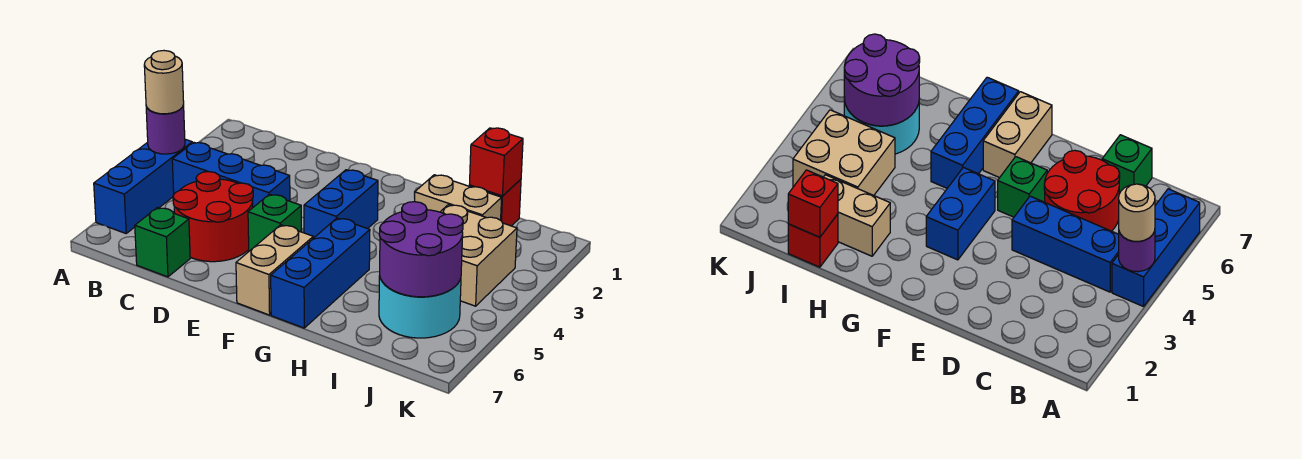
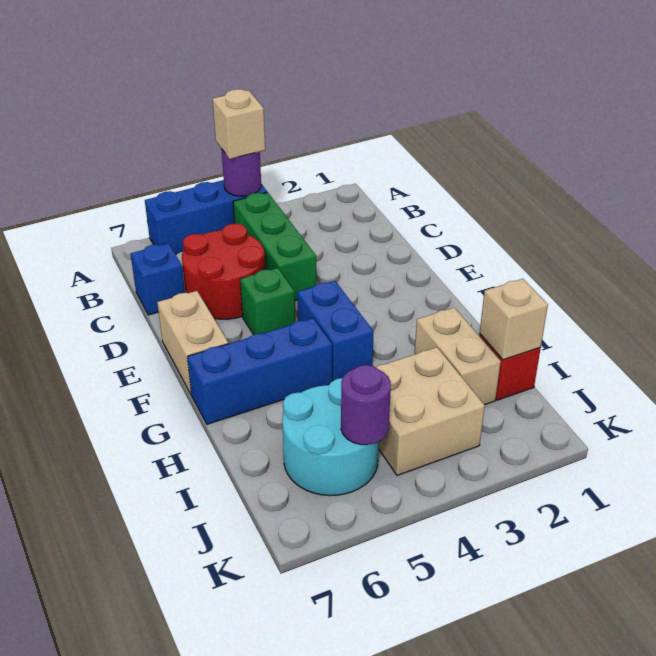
tan round brick A4 level 3 -> tan brick A4 level 3
blue brick B4:D4 level 1 -> green brick B4:D4 level 1
green brick C7 level 1 -> blue brick C7 level 1
blue brick F3:F4 level 1 -> blue brick F4:G4 level 1
tan brick F6:F7 level 1 -> tan brick E7:F7 level 1
red brick I1 level 2 -> tan brick I1 level 2
purple round brick I5:J6 level 2 -> purple round brick J5 level 2

